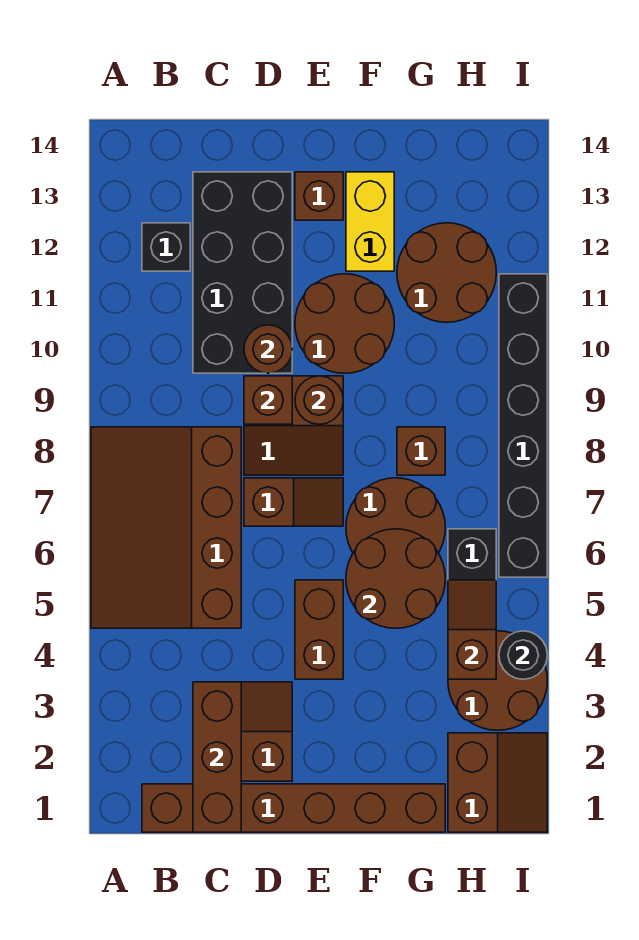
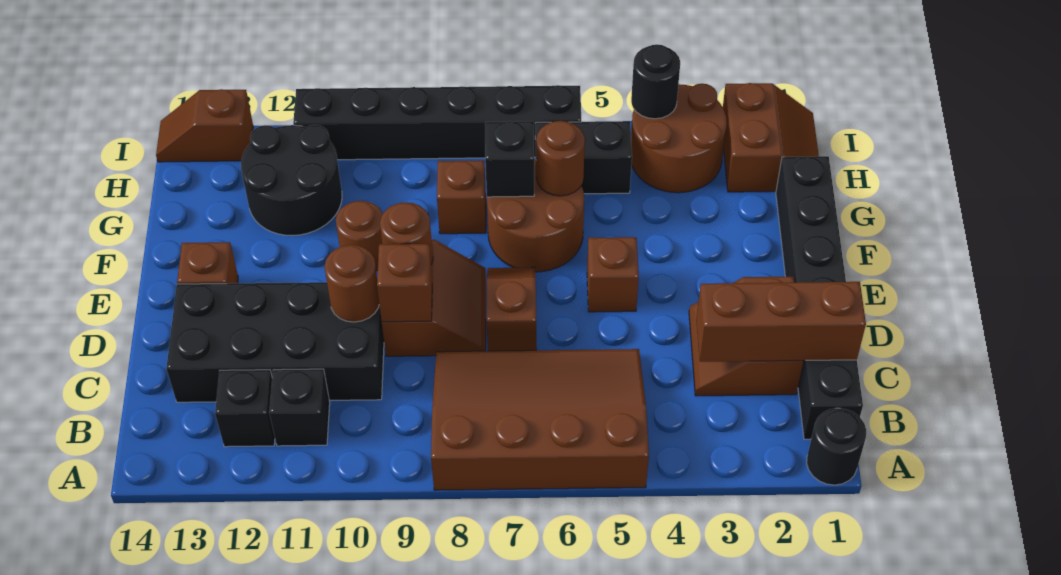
none -> black round brick A1 level 1
brown slope A5:C8 level 1 top C -> brown slope A5:C8 level 1 top A
brown brick B1:G1 level 1 -> black brick B1:G1 level 1
none -> black brick B11 level 1
brown brick E4:E5 level 1 -> brown brick E5 level 1
brown round brick E10:F11 level 1 -> brown round brick F10 level 1
brown round brick F5:G6 level 2 -> brown round brick G6 level 2
yellow brick F12:F13 level 1 -> none
none -> black brick G7 level 2
brown round brick G11:H12 level 1 -> black round brick G11:H12 level 1
brown slope H1:I2 level 1 top H -> brown slope H1:I2 level 1 top 2
brown slope H4:H5 level 2 top 4 -> brown slope I13:I14 level 1 top 13

